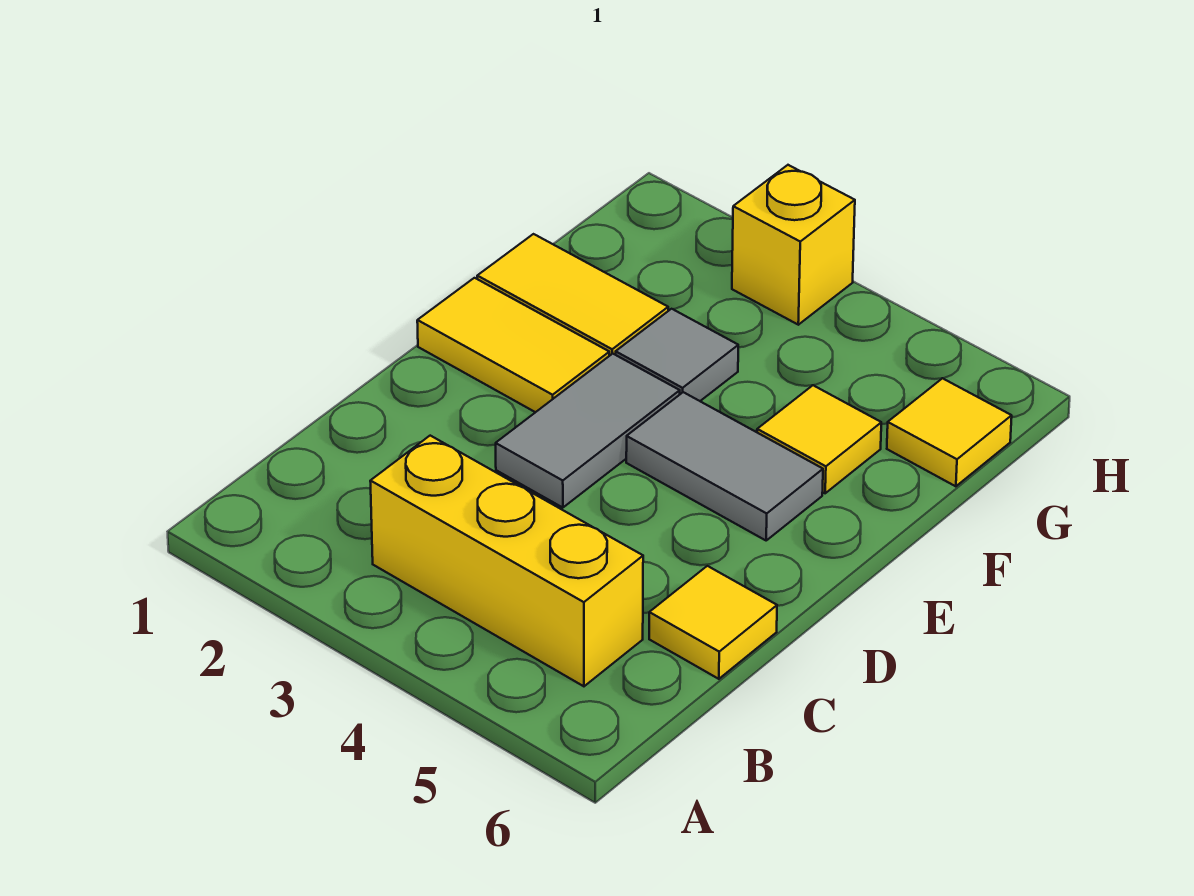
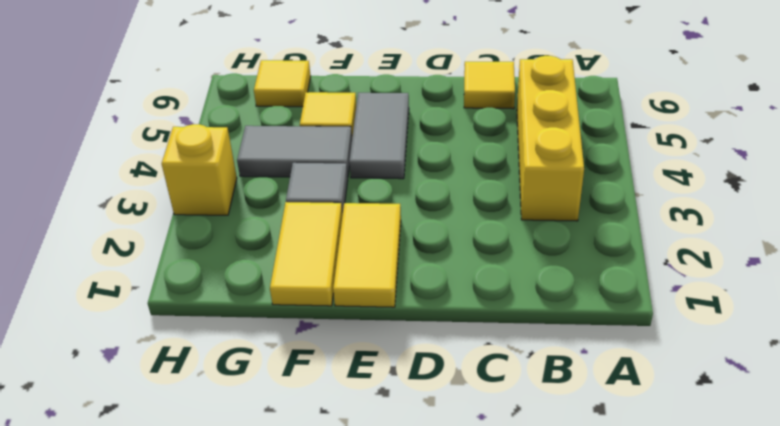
grey tile D3:E3 level 1 -> grey tile F4:G4 level 1

